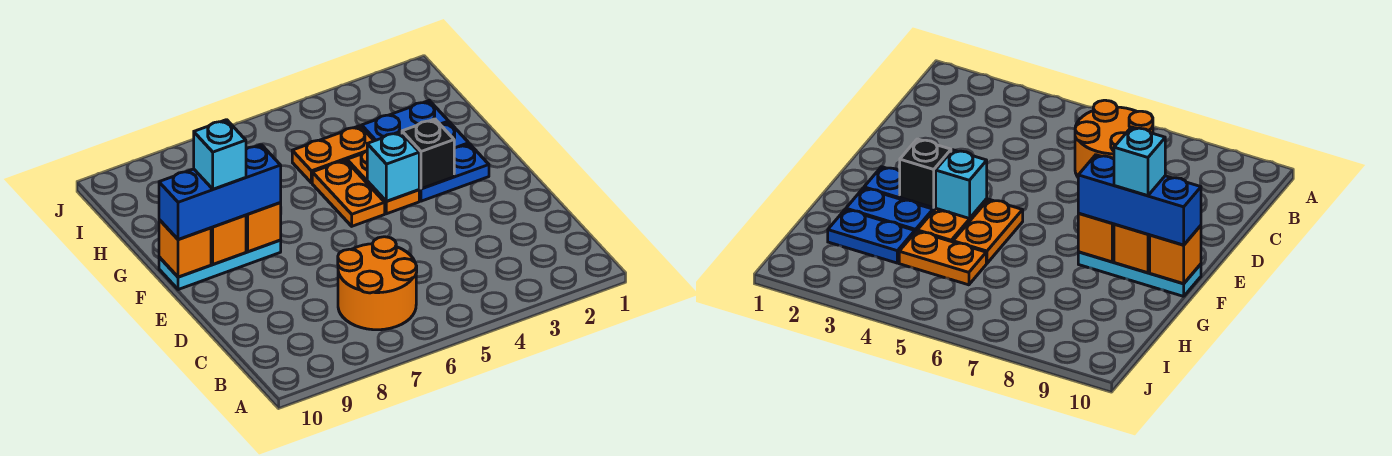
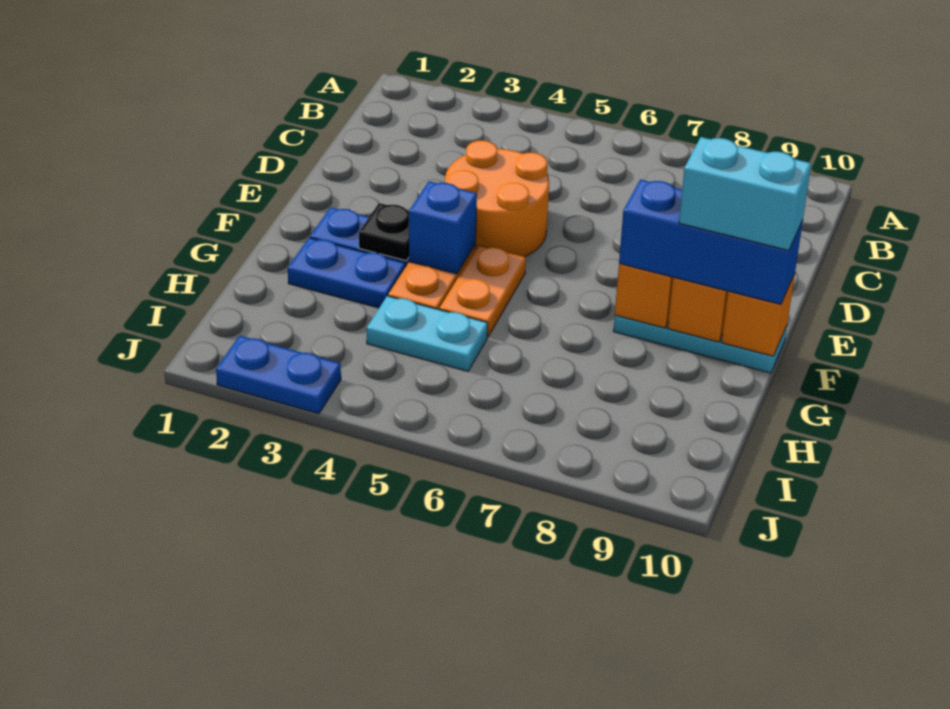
orange round brick B6:C7 level 1 -> orange round brick D4:E5 level 1
black brick F3 level 2 -> black plate F3 level 2
cyan brick F4 level 2 -> blue brick F4 level 2
cyan brick F9 level 4 -> cyan brick F9:F10 level 4
blue plate H2:H3 level 1 -> blue plate J2:J3 level 1
orange plate H4:H5 level 1 -> cyan plate H4:H5 level 1

